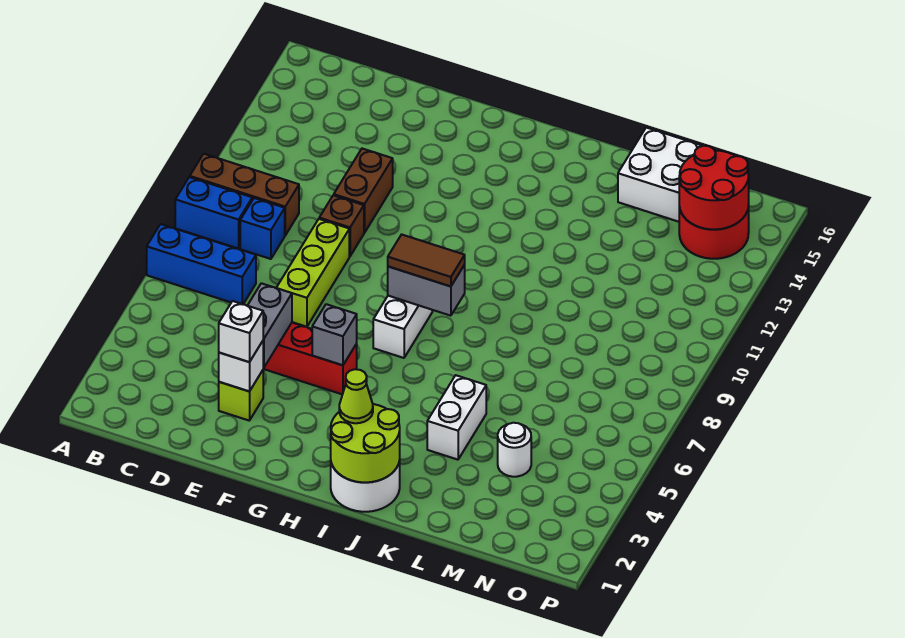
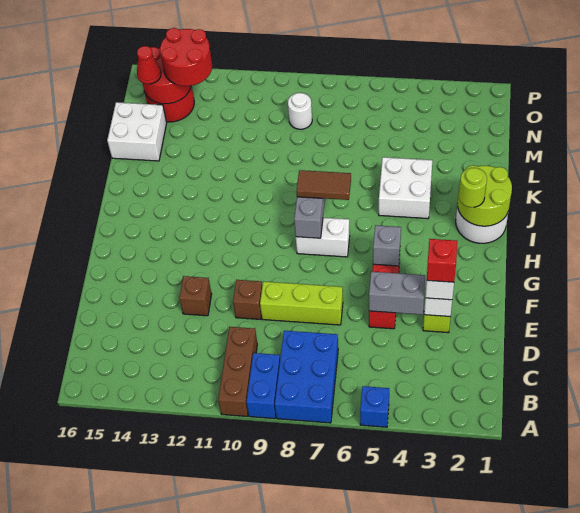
blue brick A7:C7 level 1 -> blue brick A7:C8 level 1
blue brick C9 level 1 -> blue brick A5 level 1
none -> red brick E3 level 4
brown brick E11:E12 level 1 -> brown brick E12 level 1
brown tile H8:I8 level 3 -> brown tile I7:I8 level 3
lime cone I2 level 3 -> lime round brick I2 level 3
white brick K4:K5 level 1 -> white brick J4:K5 level 1
white round brick M4 level 1 -> white round brick N9 level 1
none -> red round brick N13:O14 level 3
none -> red cone N15 level 3

